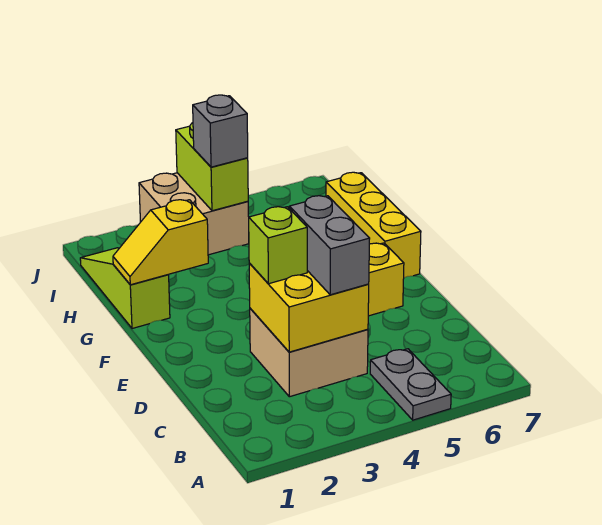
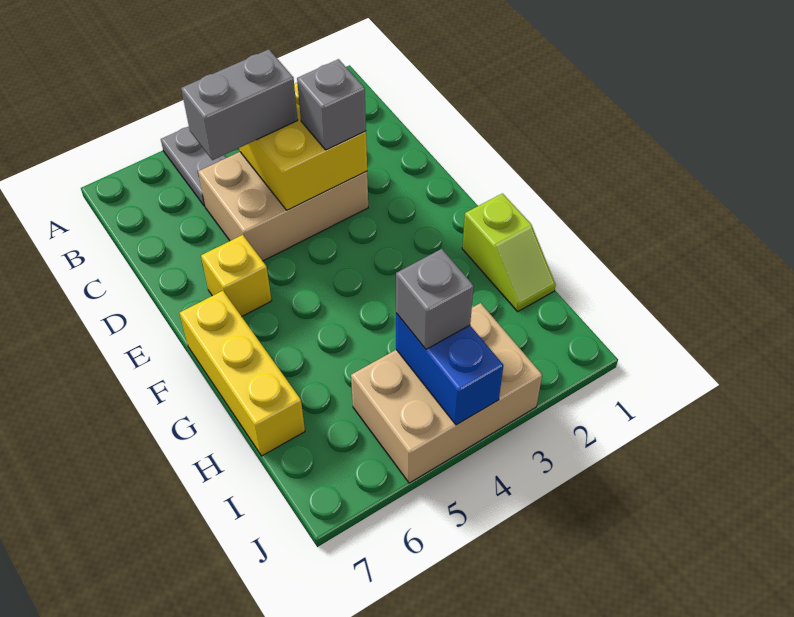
tan brick C3:D4 level 1 -> tan brick C3:D5 level 1
grey brick C4:D4 level 3 -> grey brick C4:C5 level 3
lime brick D3 level 3 -> grey brick D3 level 3
lime slope G1:I1 level 1 top G -> lime slope G1:H1 level 1 top G
yellow slope G1:G2 level 2 top 2 -> none
tan brick I3:J4 level 1 -> tan brick I3:J5 level 1
lime brick I4:J4 level 2 -> blue brick I4:J4 level 2

